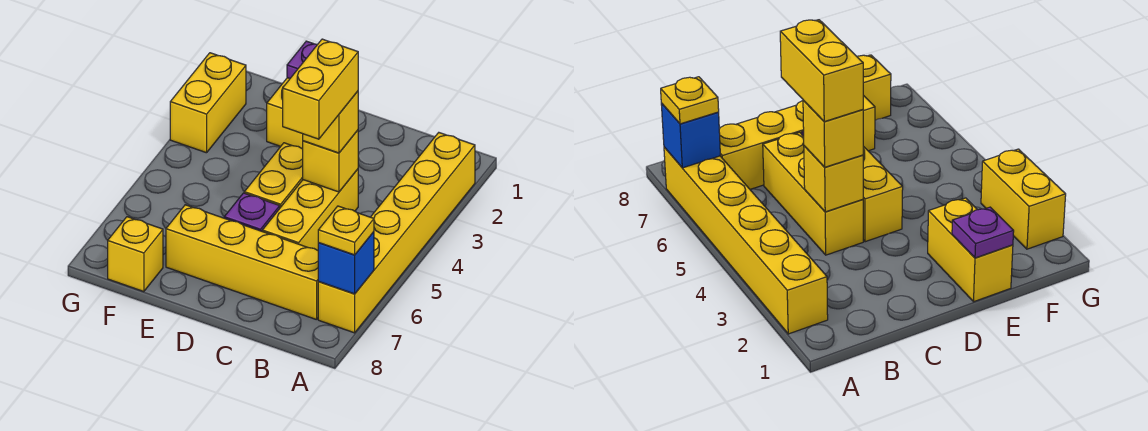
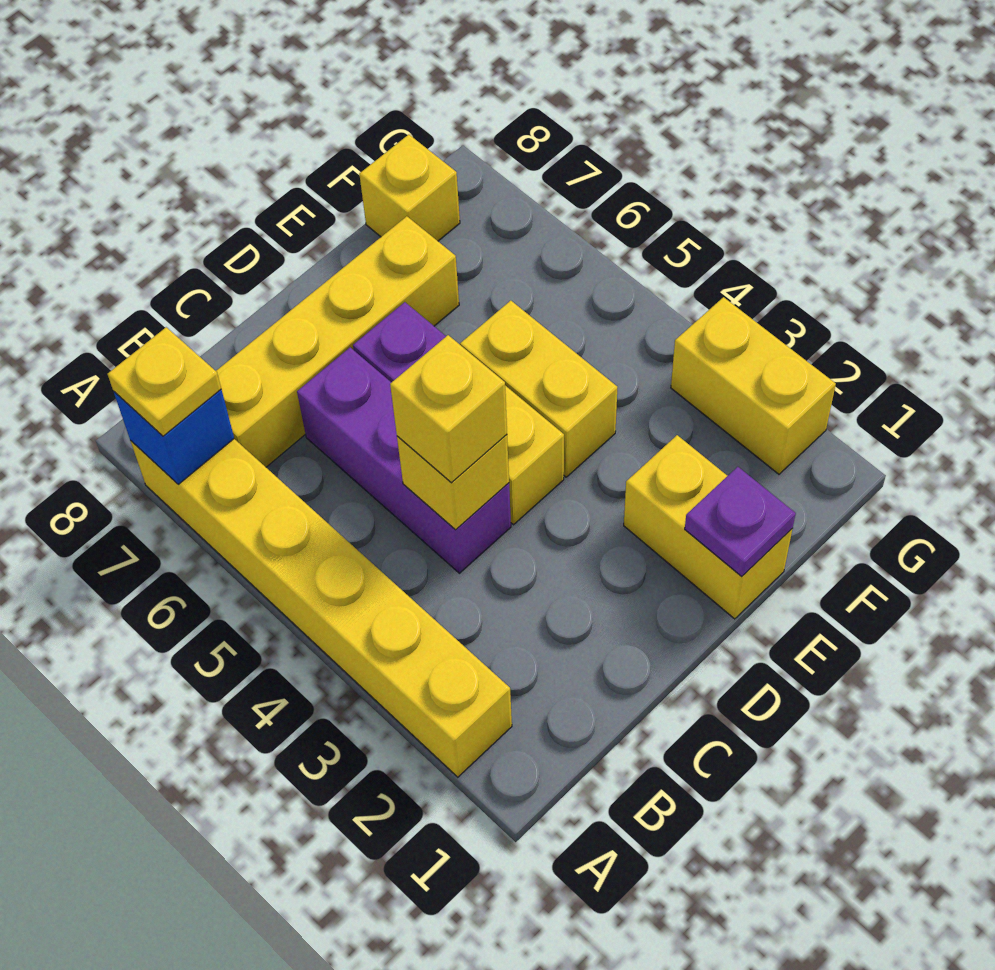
yellow brick C4:C6 level 1 -> purple brick C4:C6 level 1
yellow brick C4:C5 level 4 -> yellow brick E4:E5 level 1

